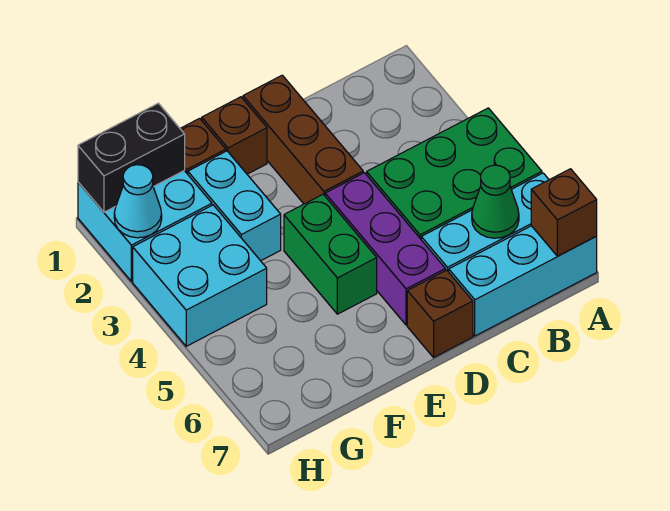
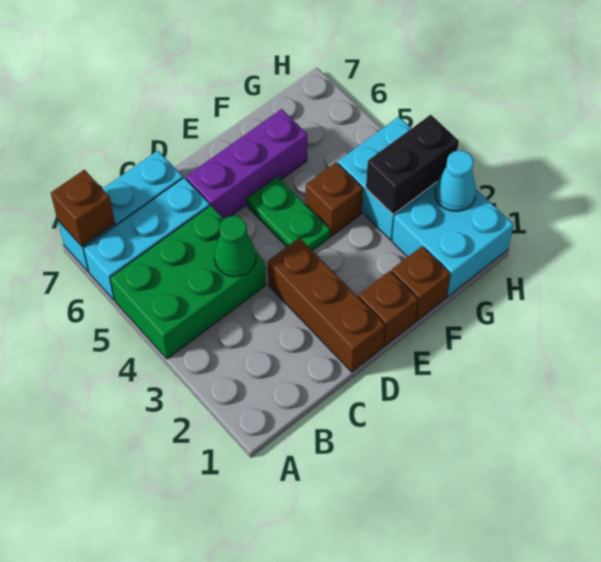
green cone B6 level 2 -> green cone C4 level 2
purple brick D4:D6 level 1 -> purple brick D6:F6 level 1
brown brick D7 level 1 -> brown brick F4 level 1
green brick E4:E5 level 1 -> green plate E4:E5 level 1
cyan brick F2:F3 level 1 -> none
black brick G1:H1 level 2 -> black brick G3:H3 level 2

